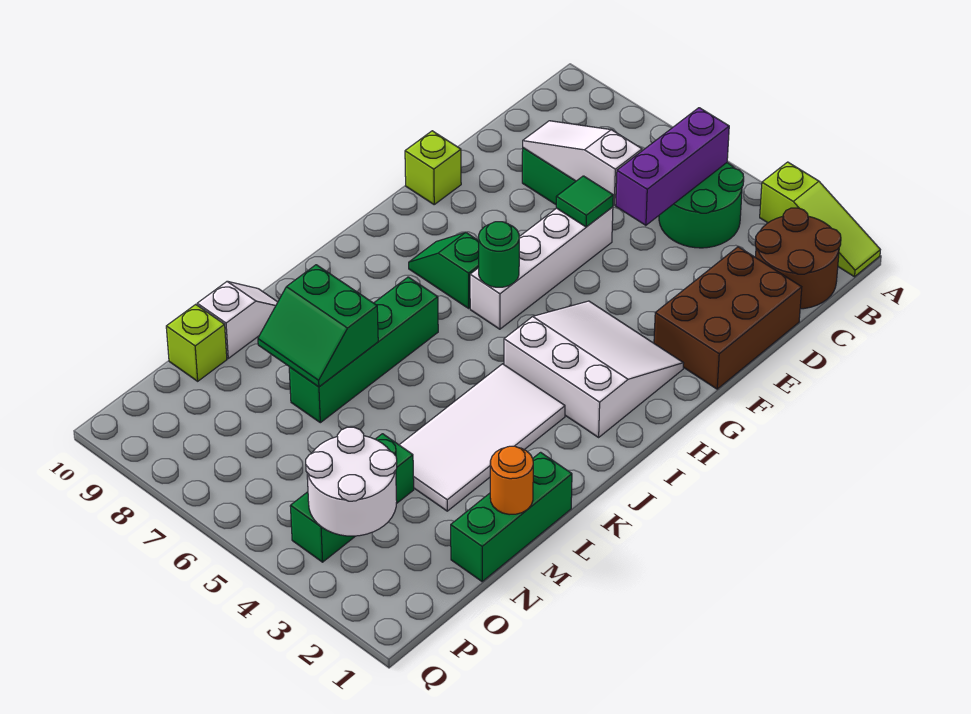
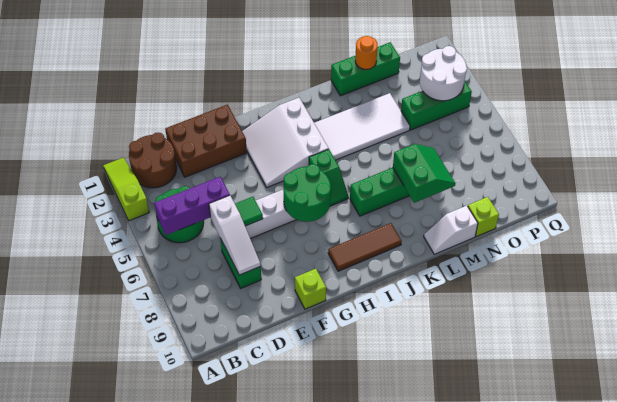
green round brick H6 level 2 -> green round brick G6:H7 level 2
green slope H7:H8 level 1 top 7 -> green slope I5:I6 level 1 top 5
none -> brown tile H9:J9 level 1

